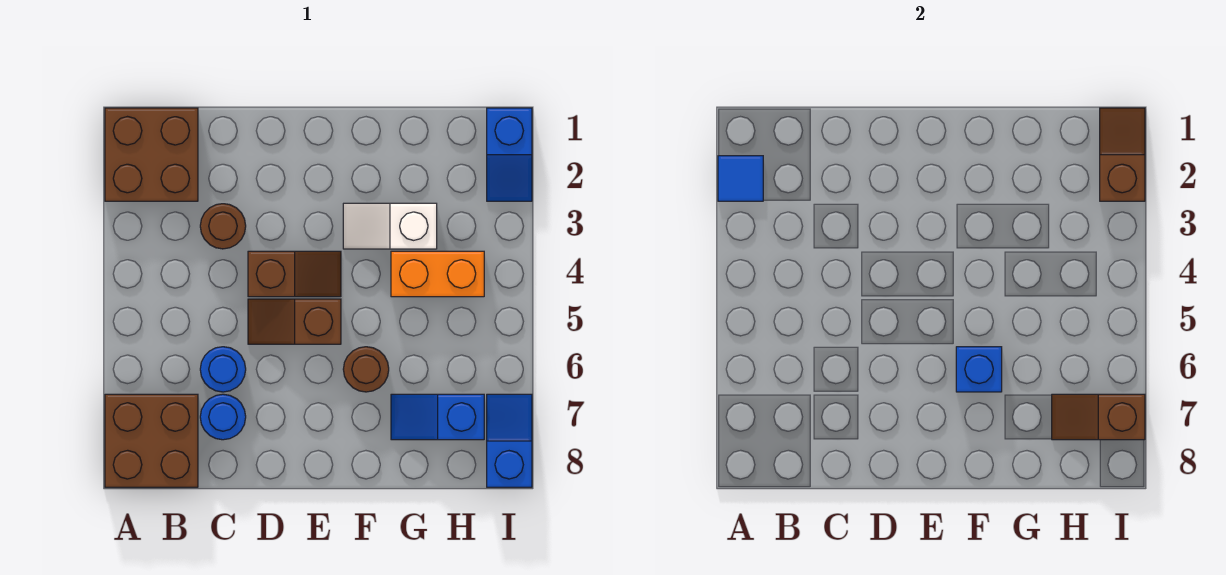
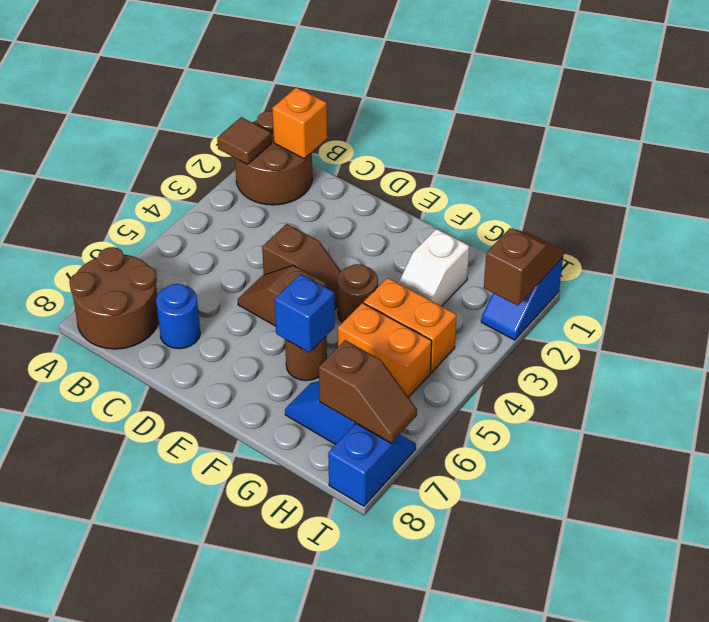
brown brick A1:B2 level 1 -> brown round brick A1:B2 level 1
blue tile A2 level 2 -> brown tile A2 level 2
brown brick A7:B8 level 1 -> brown round brick A7:B8 level 1
none -> orange brick B1 level 2
brown round brick C3 level 1 -> brown round brick F4 level 1
blue round brick C6 level 1 -> none
white slope F3:G3 level 1 top G -> white slope G2:G3 level 1 top 2
none -> orange brick G5:H5 level 1
brown slope H7:I7 level 2 top I -> brown slope H7:I7 level 2 top H

